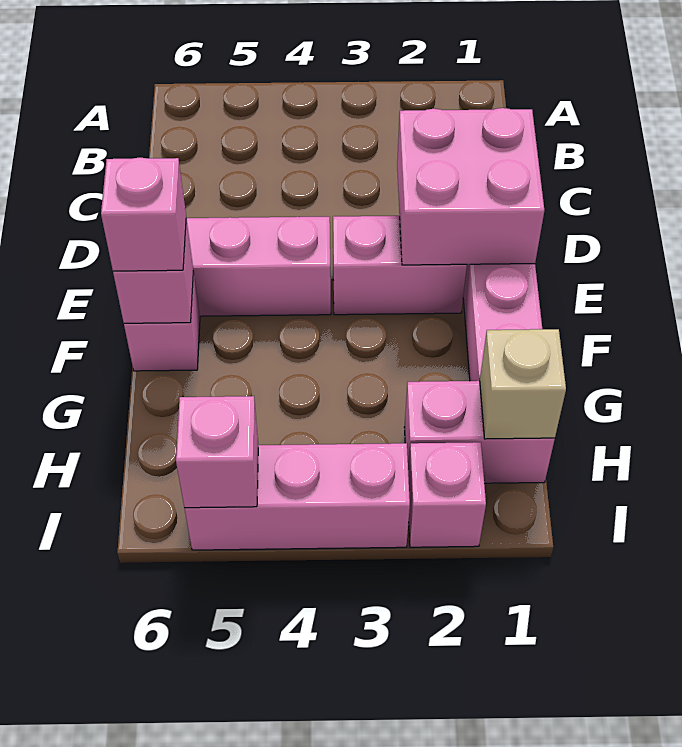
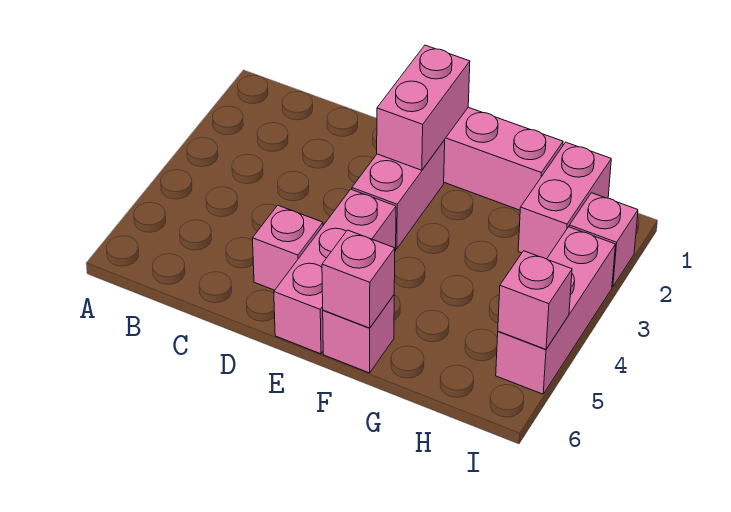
pink brick D1:E2 level 2 -> pink brick E1:E2 level 2
pink brick F6 level 3 -> pink brick D5 level 1
tan brick H1 level 2 -> none

